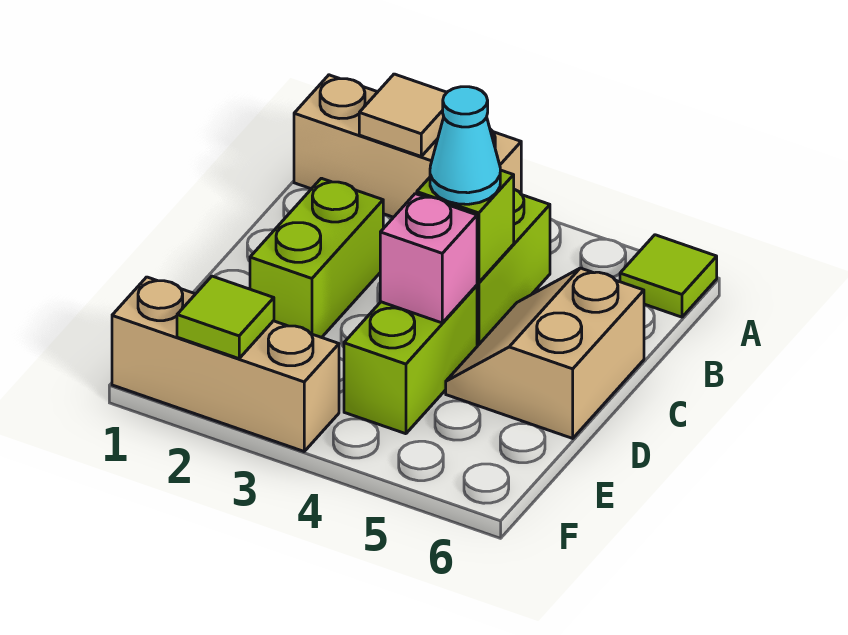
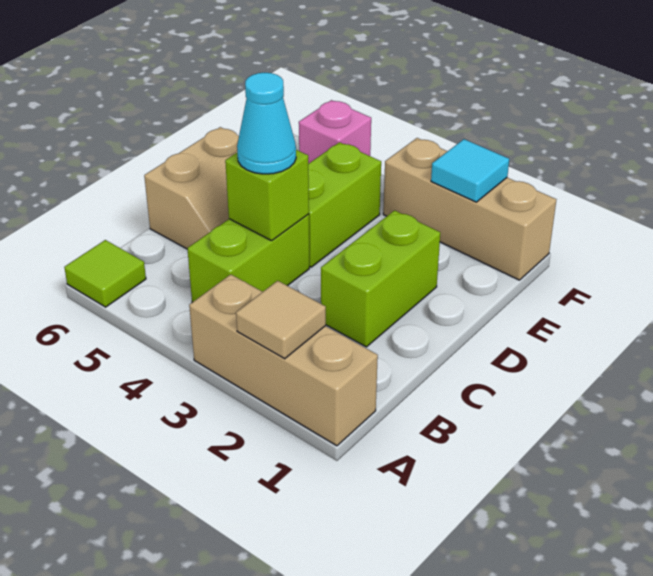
pink brick D4 level 2 -> pink brick F5 level 1
lime tile F2 level 2 -> cyan tile F2 level 2

